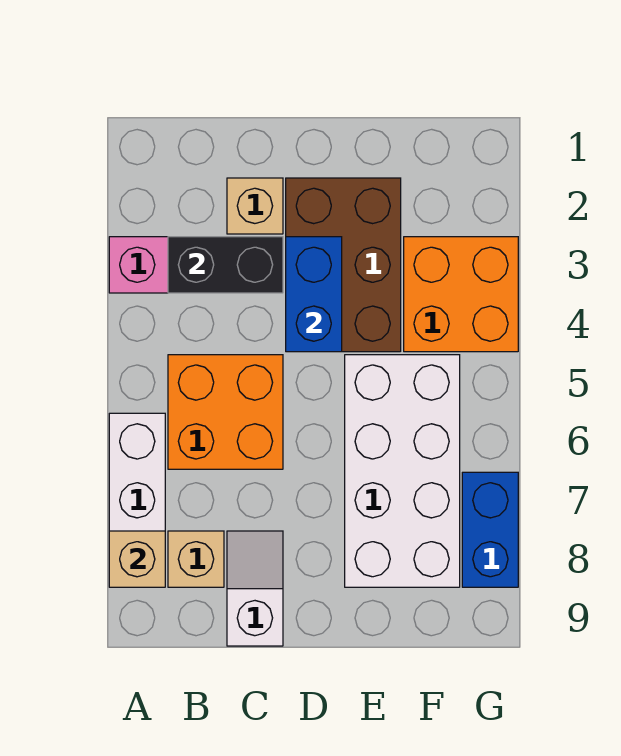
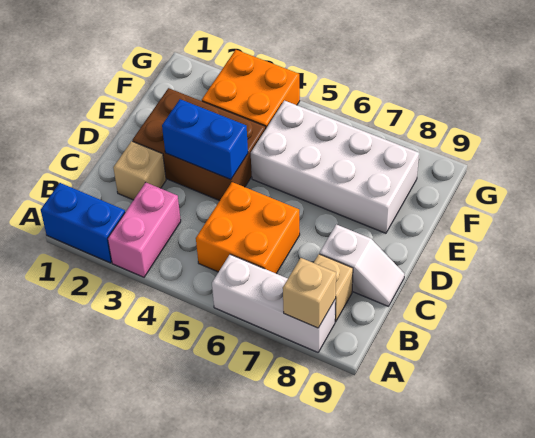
black brick B3:C3 level 2 -> none
white slope C8:C9 level 1 top 9 -> white slope C8:C9 level 1 top 8
blue brick G7:G8 level 1 -> blue brick A1:A2 level 1

